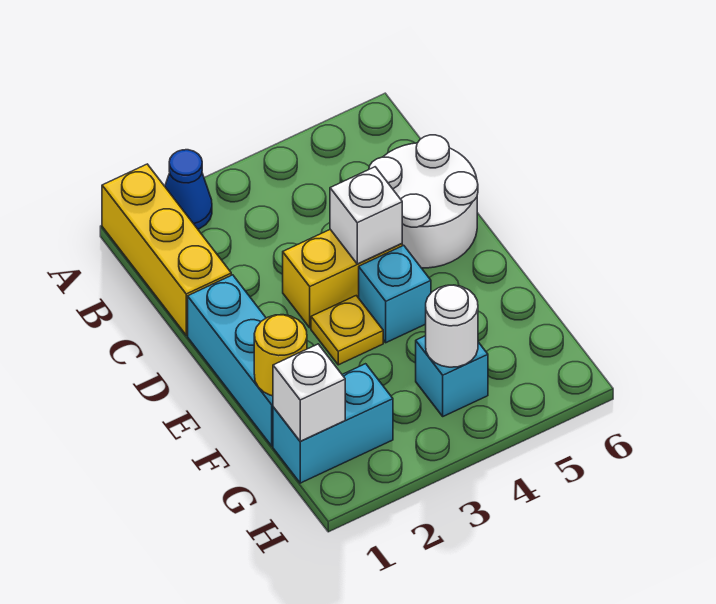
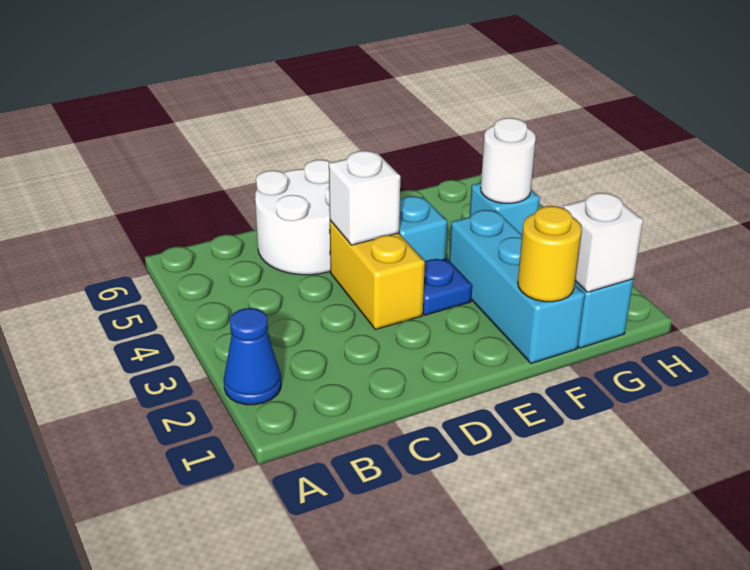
yellow brick A1:C1 level 1 -> none
cyan brick D1:F1 level 1 -> cyan brick F1:F3 level 1
yellow plate E3 level 1 -> blue plate E3 level 1

